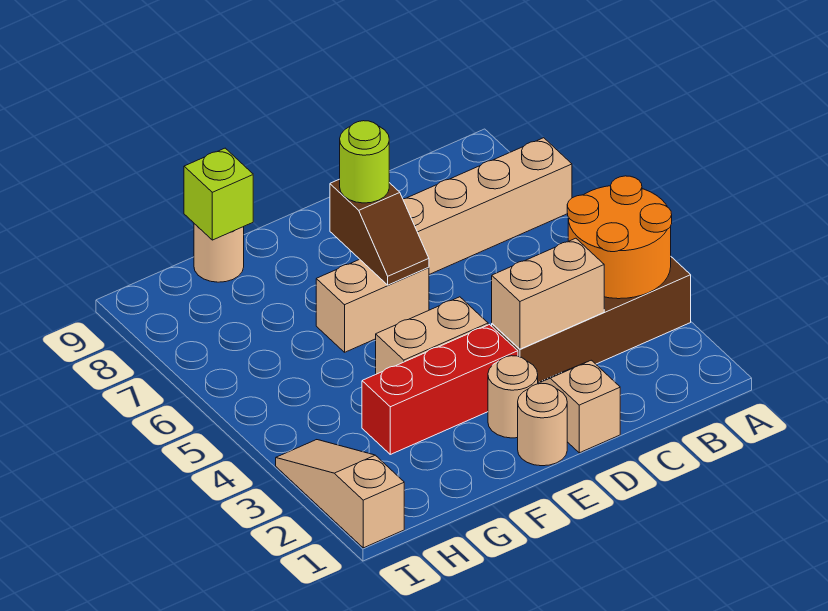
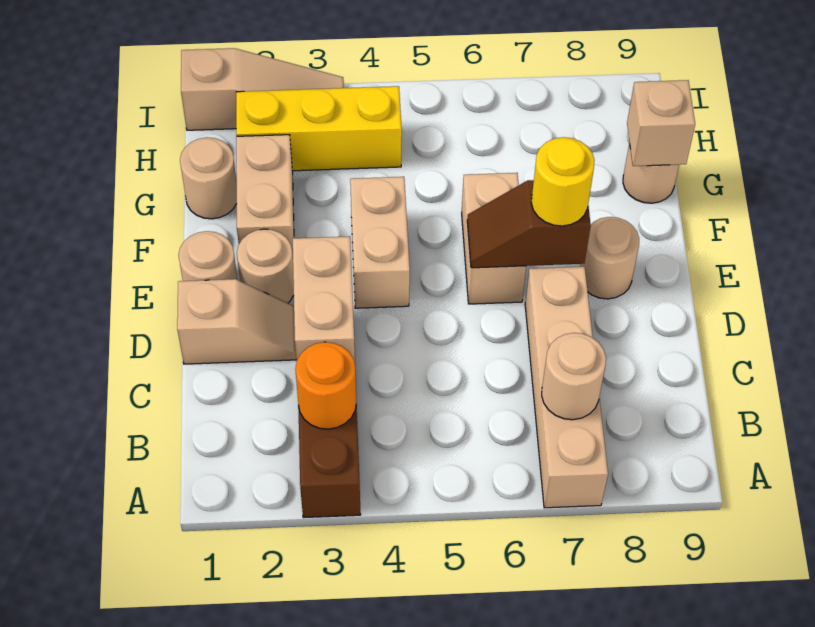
orange round brick A3:B4 level 2 -> orange round brick B3 level 2
none -> tan round brick B7 level 2
red brick E3:G3 level 1 -> none
lime round brick E7 level 3 -> yellow round brick E7 level 3
none -> tan round brick E8 level 1
none -> tan brick F2:G2 level 1
none -> tan round brick G1 level 1
lime brick G9 level 2 -> tan brick G9 level 2
none -> yellow brick H2:H4 level 1

